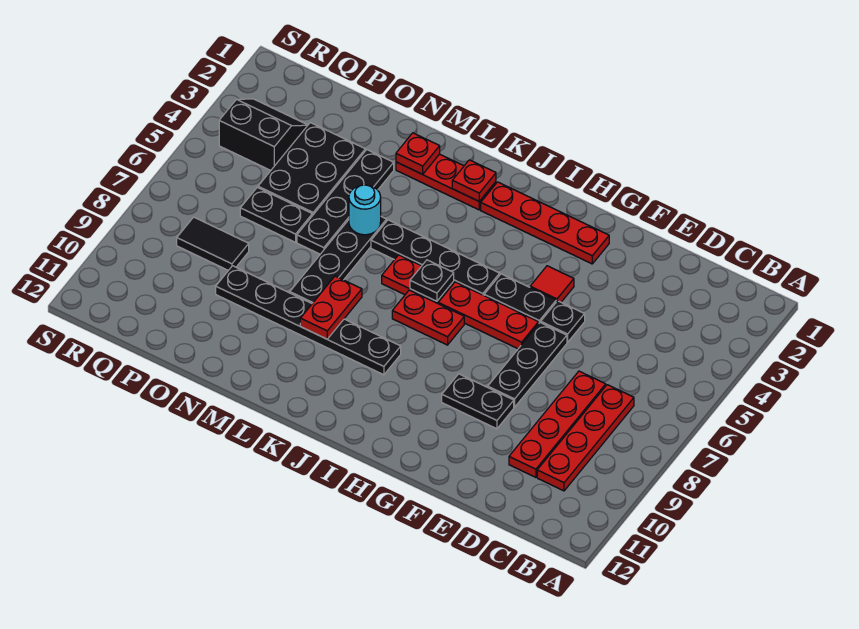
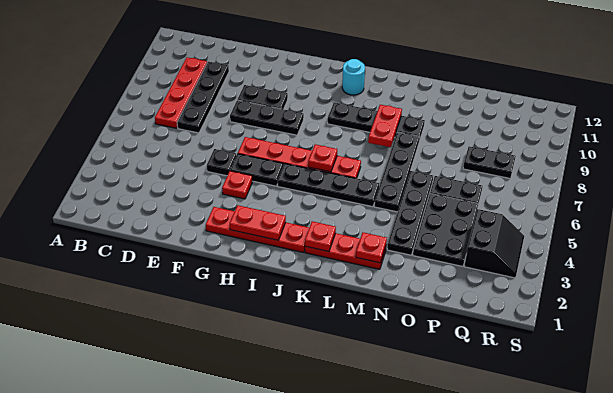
red plate D7:D10 level 1 -> black plate D7:D10 level 1
black plate F6:F8 level 1 -> black plate F8:H8 level 1
red tile G4 level 1 -> red plate G4 level 1
red plate I7:J7 level 1 -> red plate H2:I2 level 2
black plate J6 level 2 -> red plate J6 level 2
black plate J9:O9 level 1 -> black plate J9:M9 level 1
cyan round brick M5 level 2 -> cyan round brick J11 level 1
black tile P8:Q8 level 1 -> black plate P8:Q8 level 1
black slope Q3:R4 level 1 top 4 -> black slope Q3:R4 level 1 top Q

